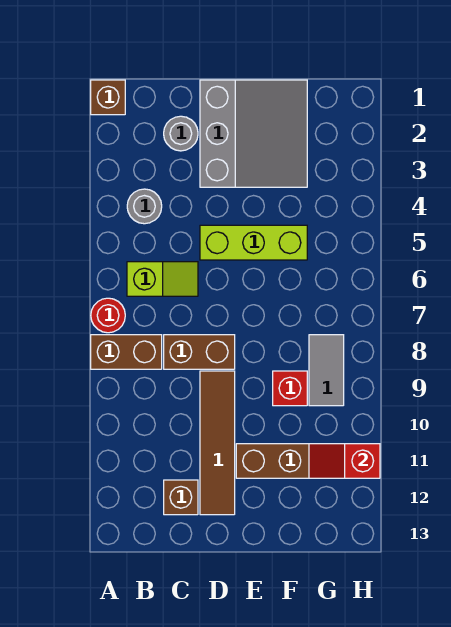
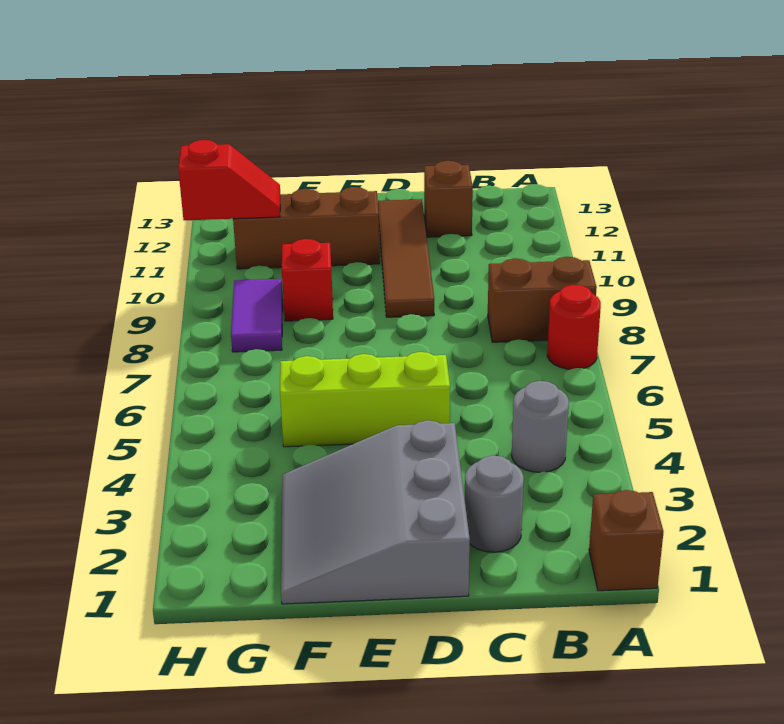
lime slope B6:C6 level 1 top B -> none
brown brick C8:D8 level 1 -> none
grey tile G8:G9 level 1 -> purple tile G8:G9 level 1

